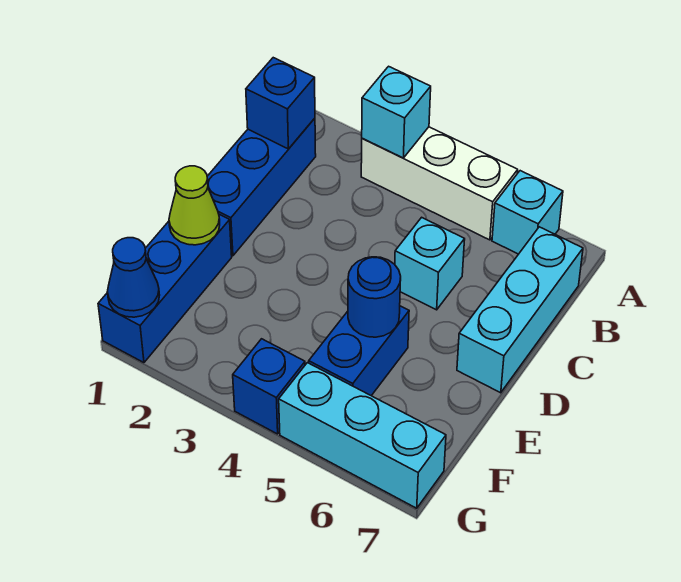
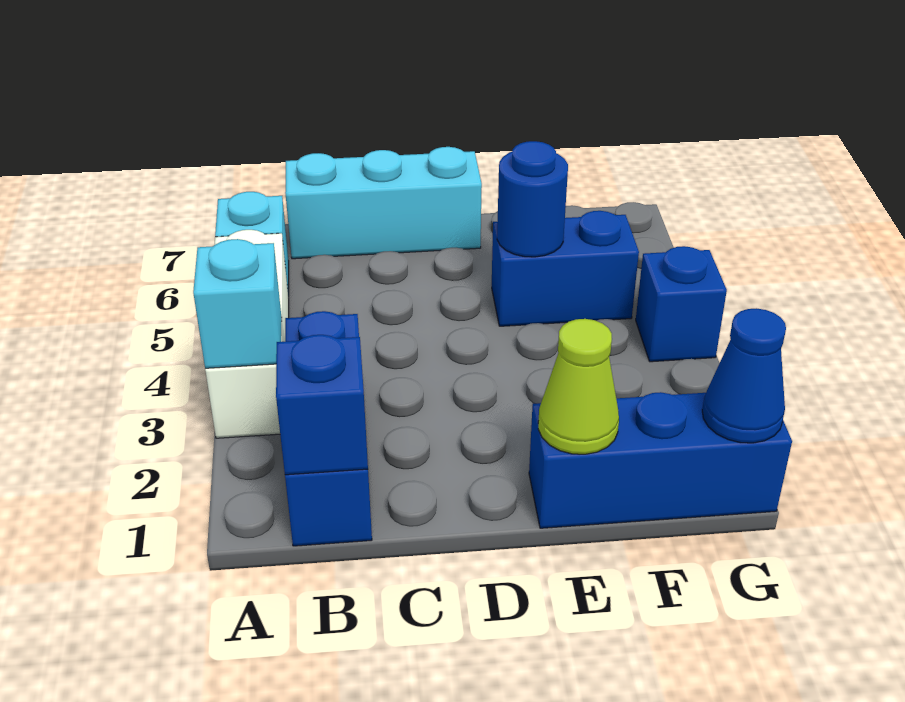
blue brick B1:D1 level 1 -> blue brick B1:B3 level 1
cyan brick C5 level 1 -> none
cyan brick G5:G7 level 1 -> none

